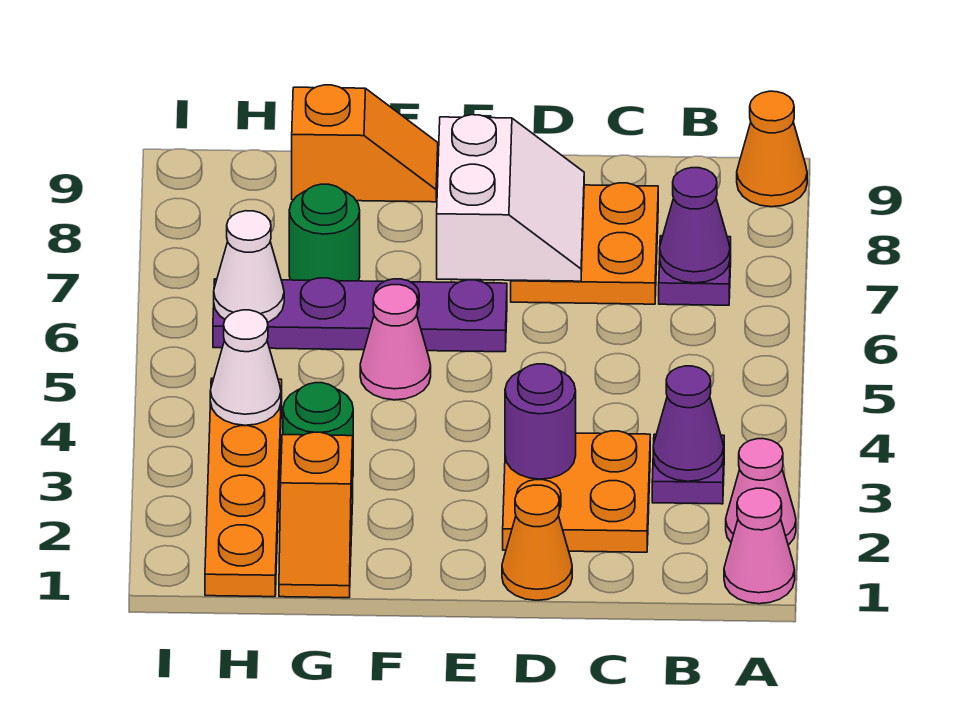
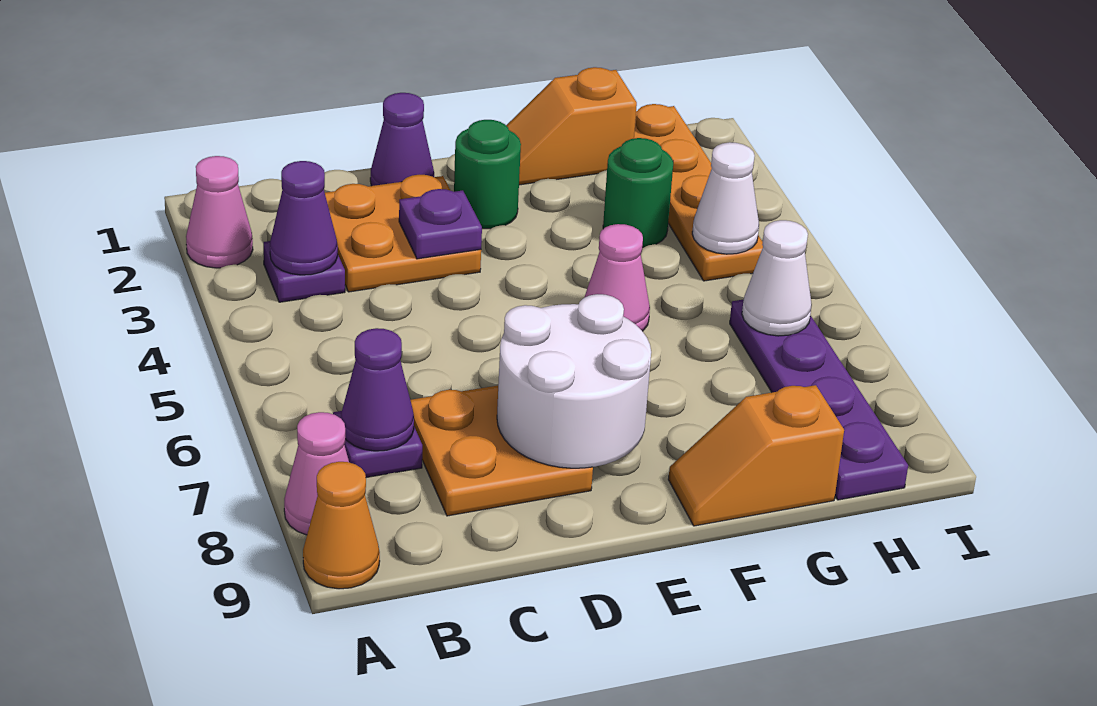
pink cone A1 level 1 -> pink cone A8 level 1
orange cone D1 level 1 -> purple cone D1 level 1
purple round brick D3 level 2 -> purple plate D3 level 2
white slope D7:E8 level 2 top E -> white round brick D7:E8 level 2
purple plate E6:H6 level 1 -> purple plate H6:H9 level 1
orange slope G1:G2 level 1 top 2 -> orange slope F1:G1 level 1 top G
green round brick G7 level 1 -> green round brick E2 level 1

